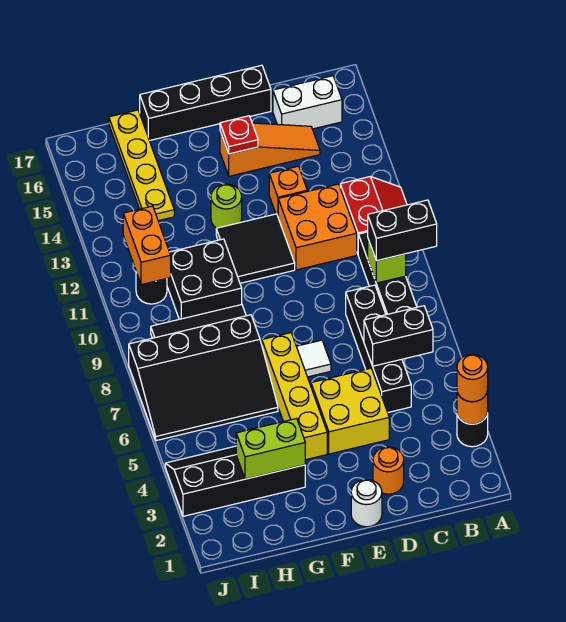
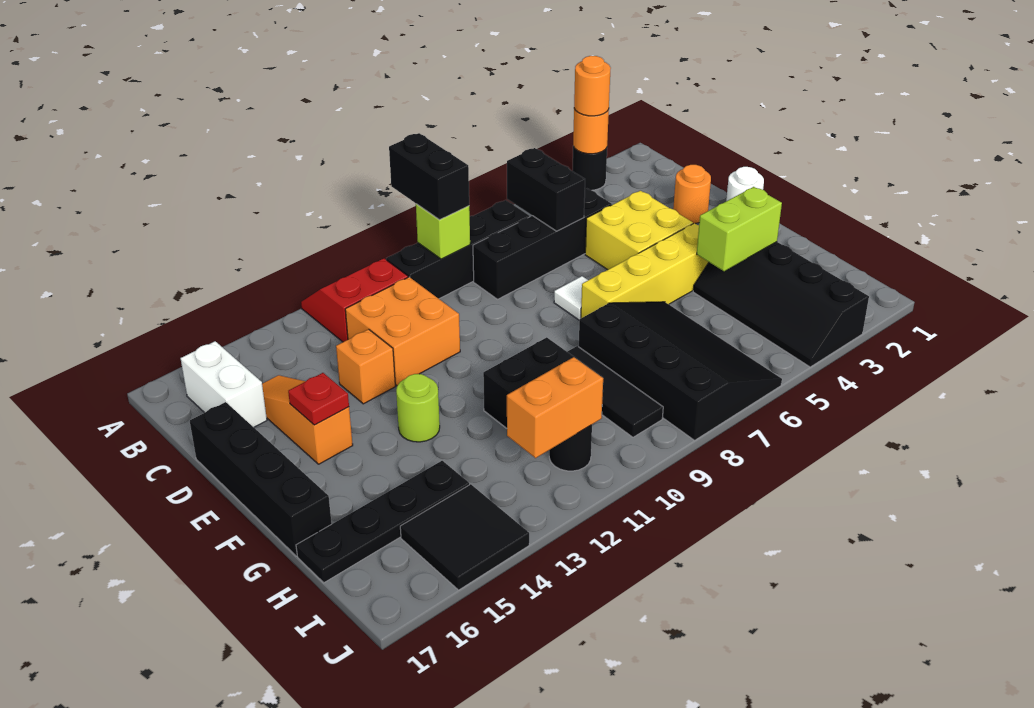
black tile E11:F12 level 1 -> black tile I14:J15 level 1
lime brick G3:H3 level 2 -> lime brick G3:G4 level 2
yellow plate H14:H17 level 1 -> black plate H14:H17 level 1

